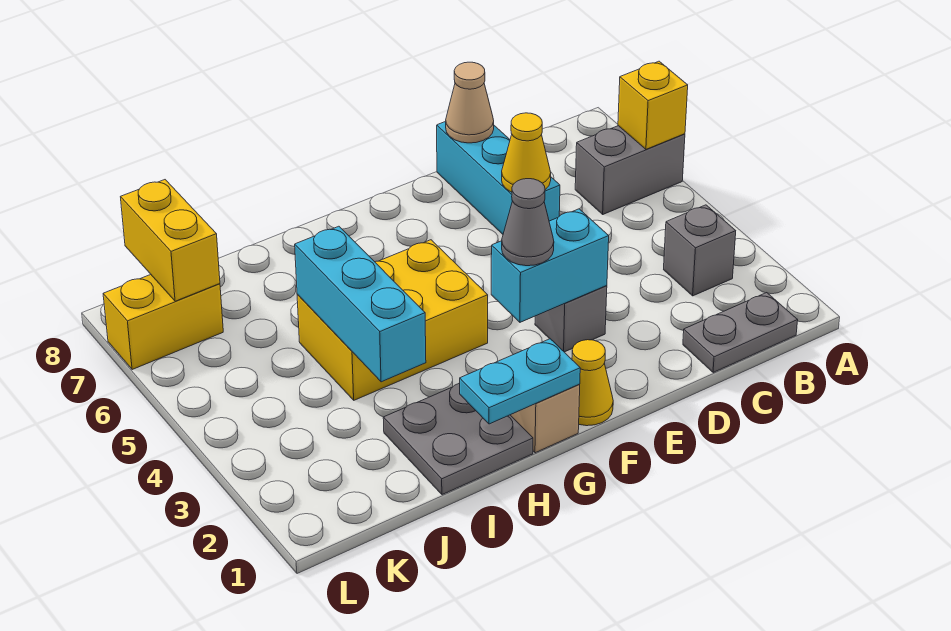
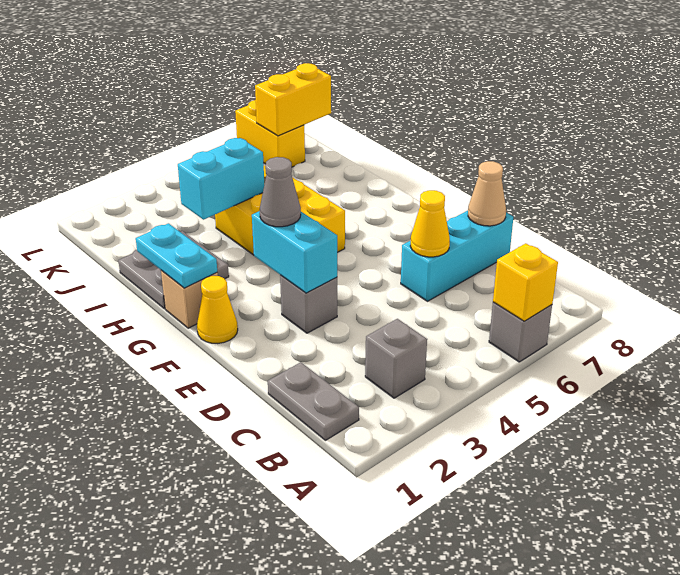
grey brick A6:B6 level 1 -> grey brick A6 level 1
cyan brick I3:I5 level 2 -> cyan brick I3:I4 level 2

